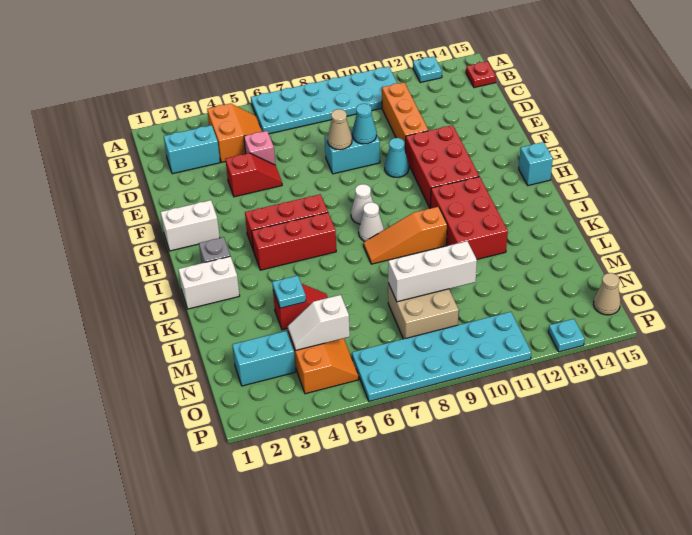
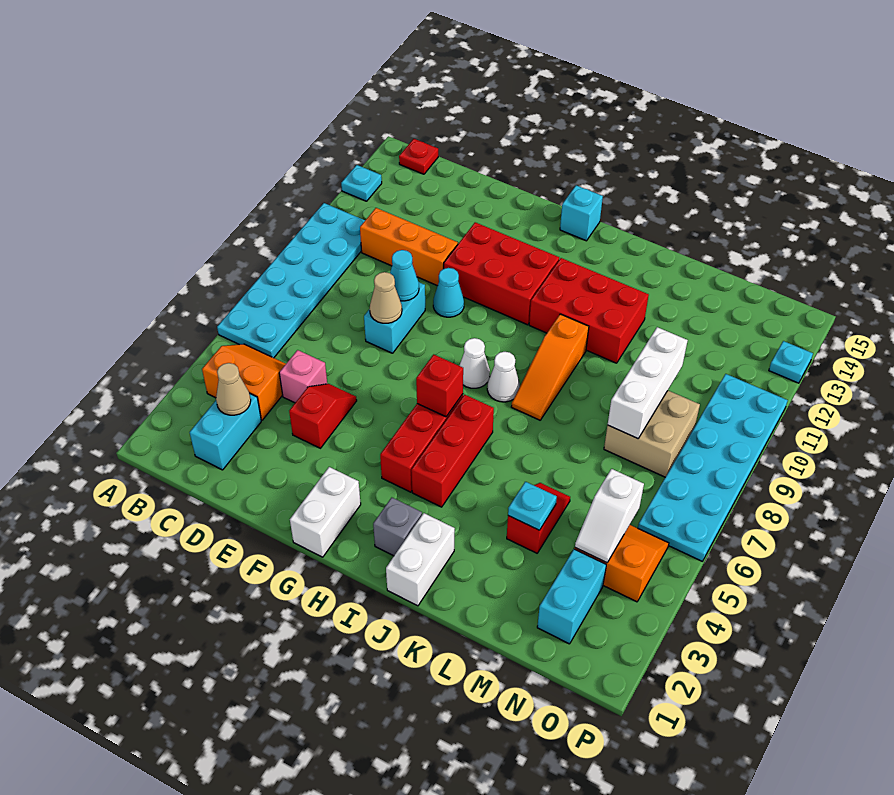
none -> red brick H6 level 2
tan cone O15 level 1 -> tan cone C3 level 2

